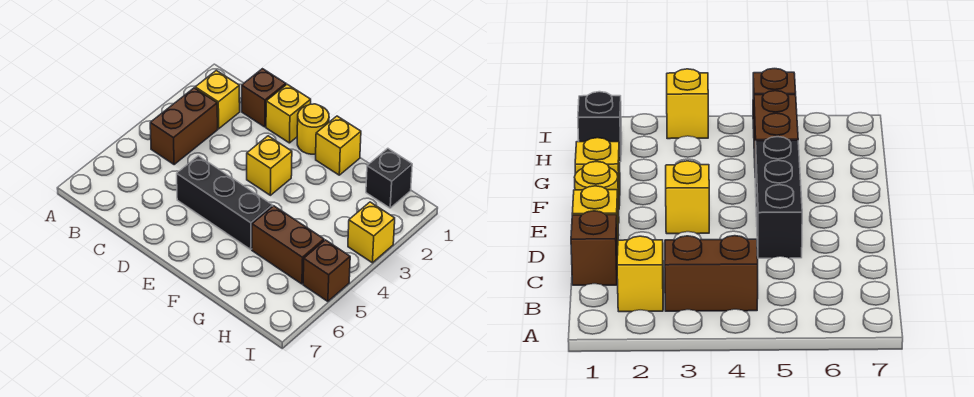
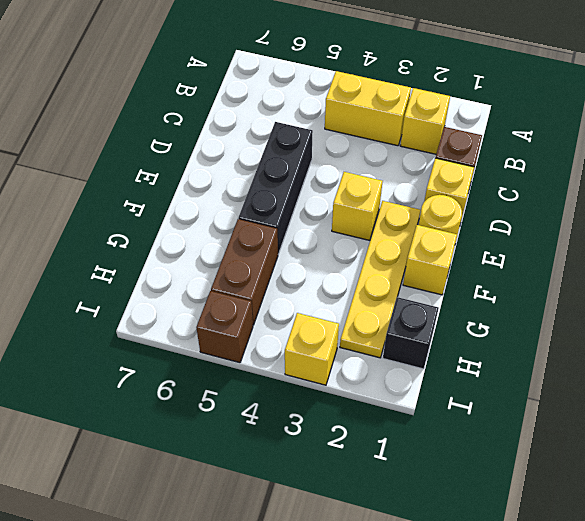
brown brick B3:B4 level 1 -> yellow brick B3:B4 level 1
none -> yellow plate E2:H2 level 1

